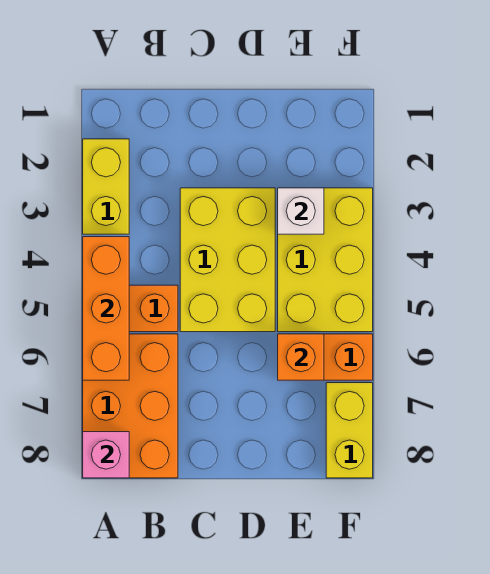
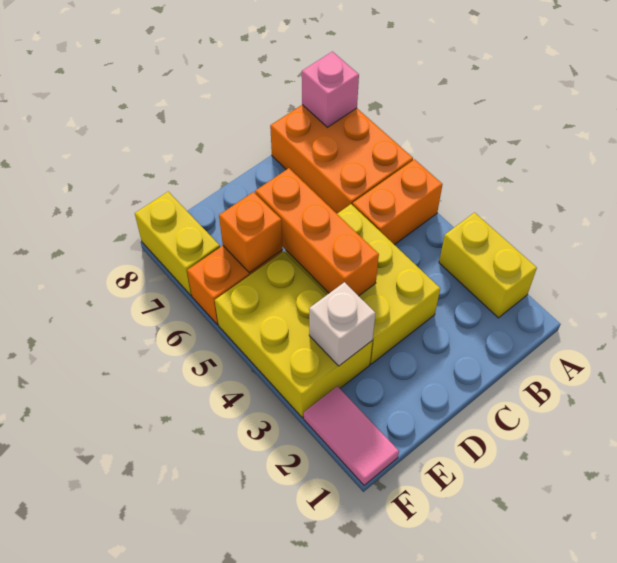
orange brick A4:A6 level 2 -> orange brick D4:D6 level 2
none -> pink tile F1:F2 level 1

